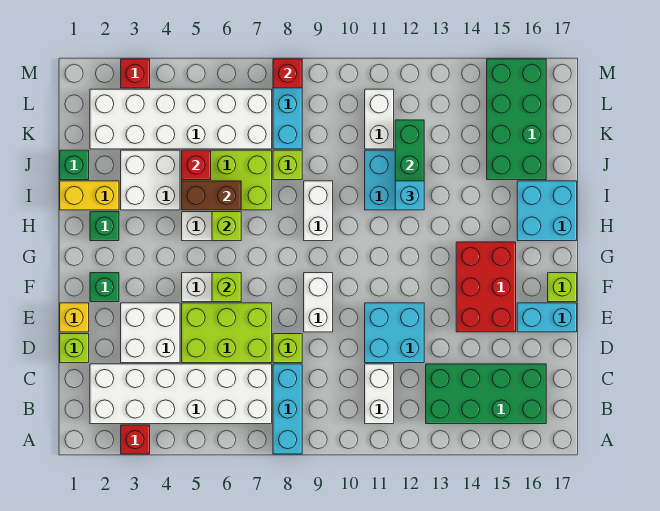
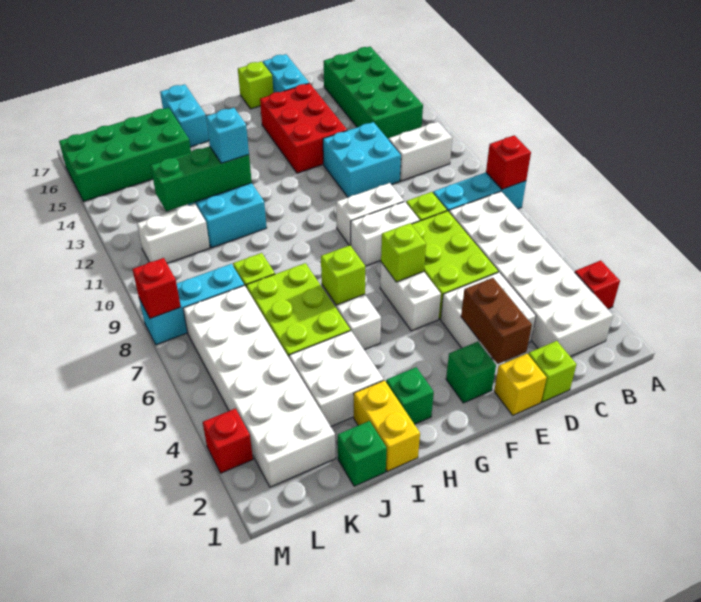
red brick E14:G15 level 1 -> red brick E13:F15 level 1
white brick H9:I9 level 1 -> white brick E8:F8 level 1
cyan brick H16:I17 level 1 -> cyan brick I16:I17 level 1
brown brick I5:I6 level 2 -> brown brick E2:E3 level 2
red brick J5 level 2 -> red brick A8 level 2

